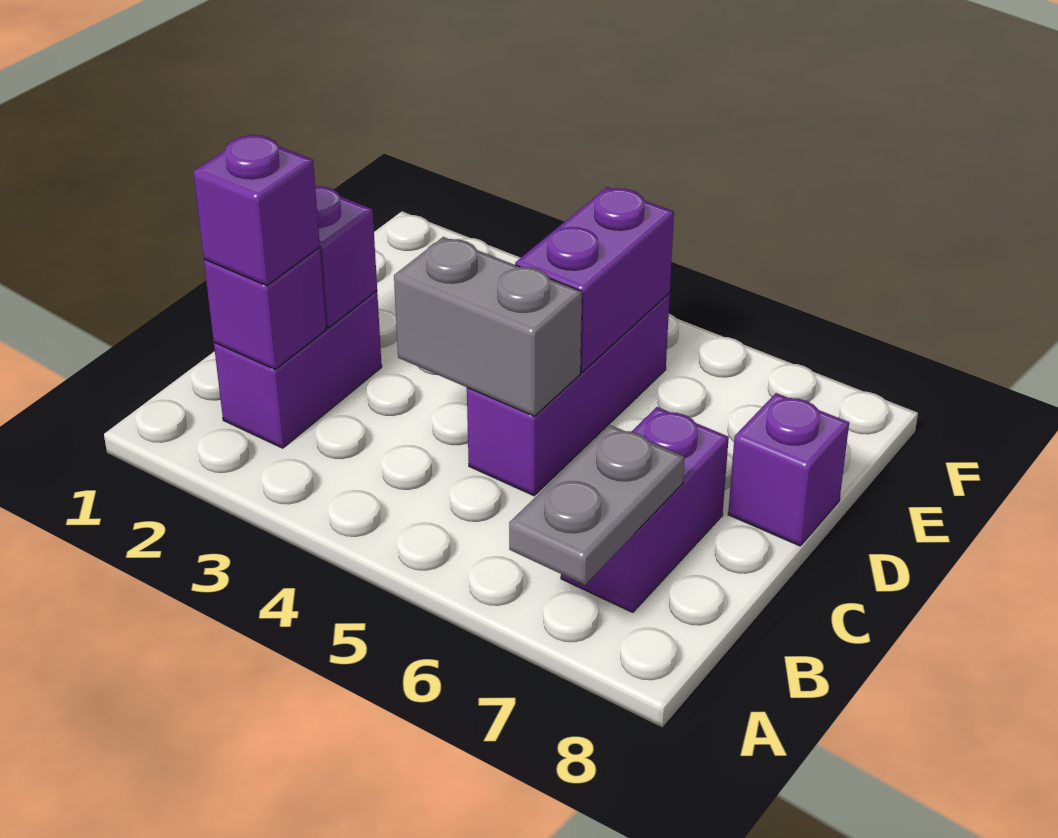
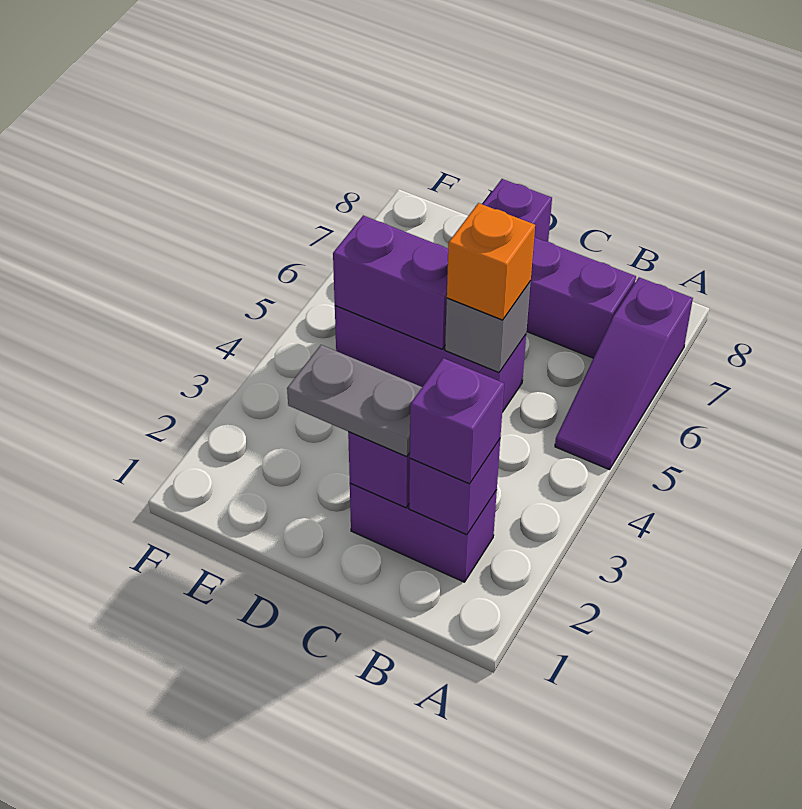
none -> purple slope A5:A7 level 1 top 7
grey plate A7:B7 level 2 -> grey plate C2:D2 level 3
grey brick C4:C5 level 2 -> grey brick C5 level 2
none -> orange brick C5 level 3

